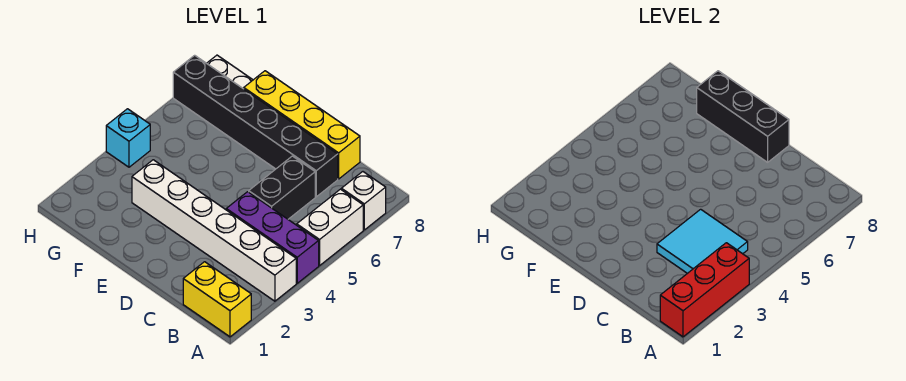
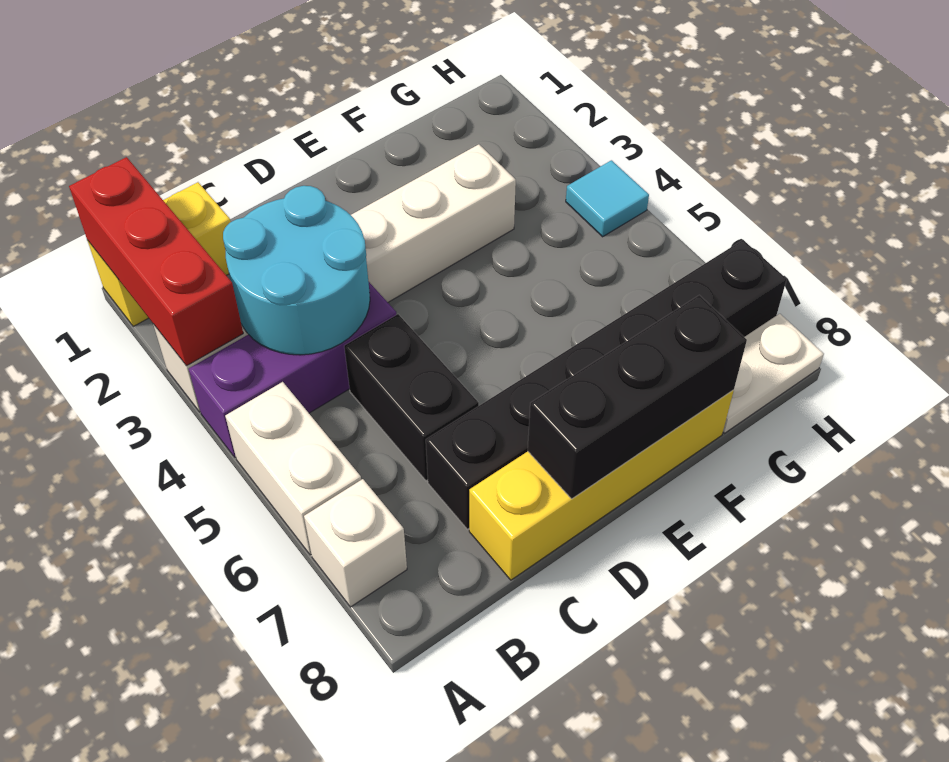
cyan tile B3:C4 level 2 -> cyan round brick B3:C4 level 2
cyan brick H4 level 1 -> cyan tile H4 level 1

